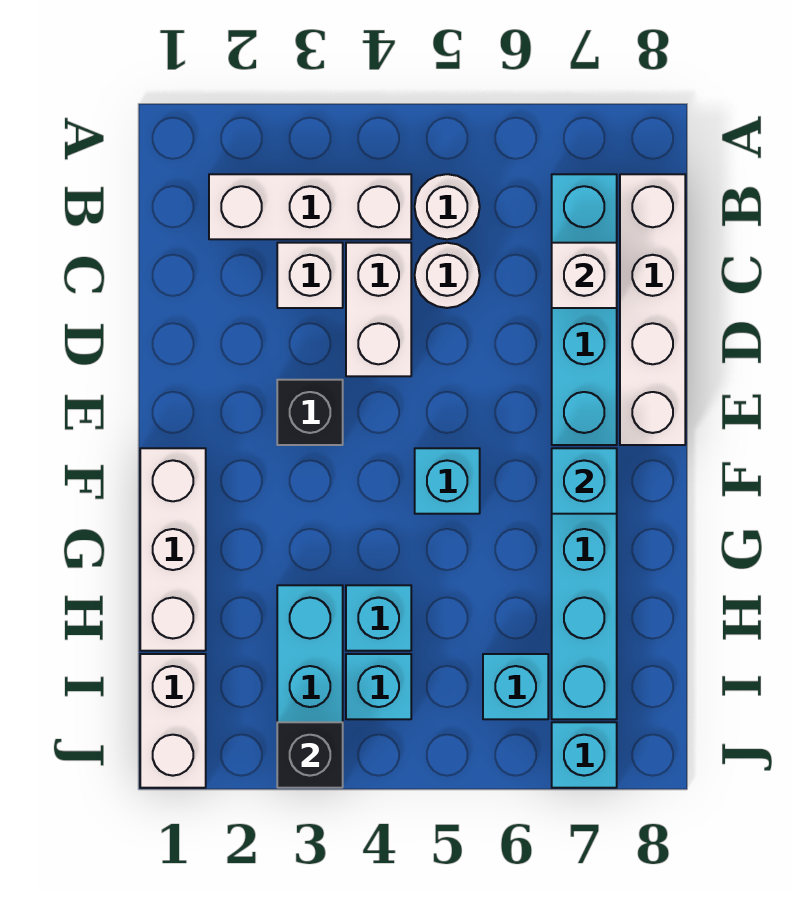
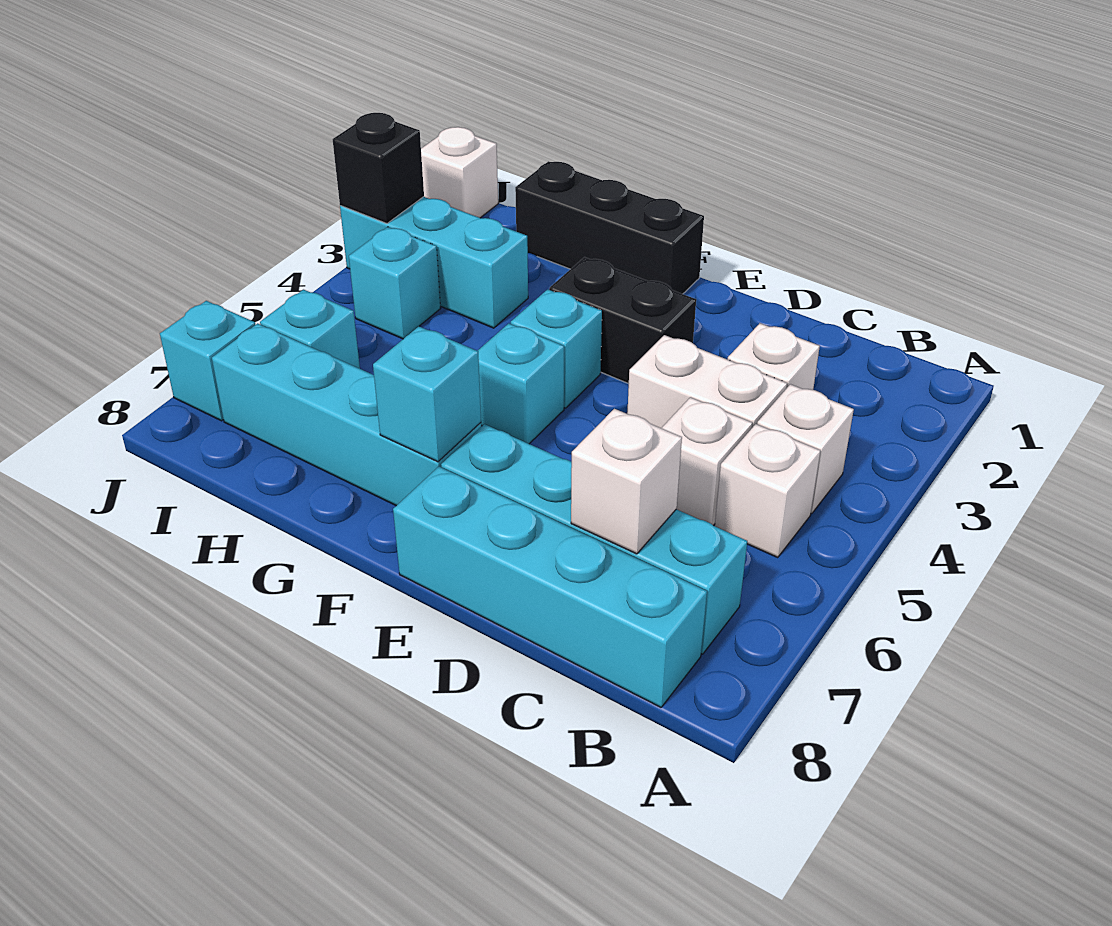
white brick B2:B4 level 1 -> white brick B4 level 1
white round brick B5 level 1 -> white brick B5 level 1
white brick B8:E8 level 1 -> cyan brick B8:E8 level 1
white round brick C5 level 1 -> white brick C5 level 1
black brick E3 level 1 -> black brick E3:F3 level 1
white brick F1:H1 level 1 -> black brick F1:H1 level 1
cyan brick H4 level 1 -> cyan brick F4 level 1
white brick I1:J1 level 1 -> white brick J1 level 1

